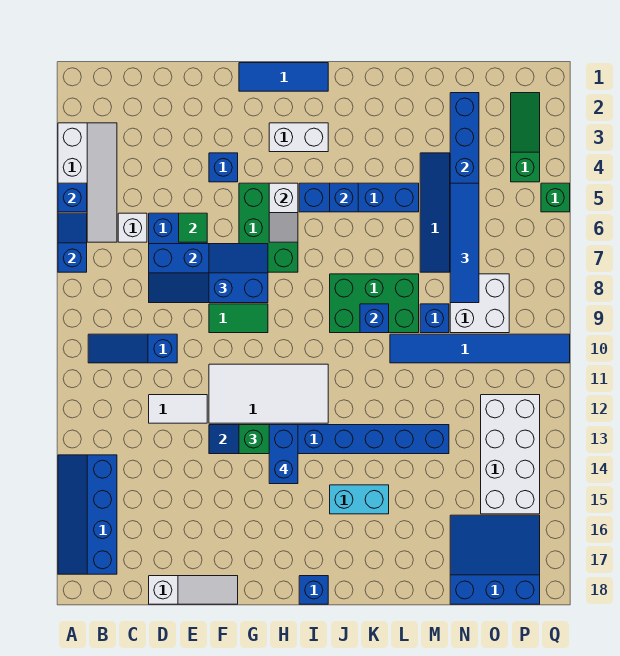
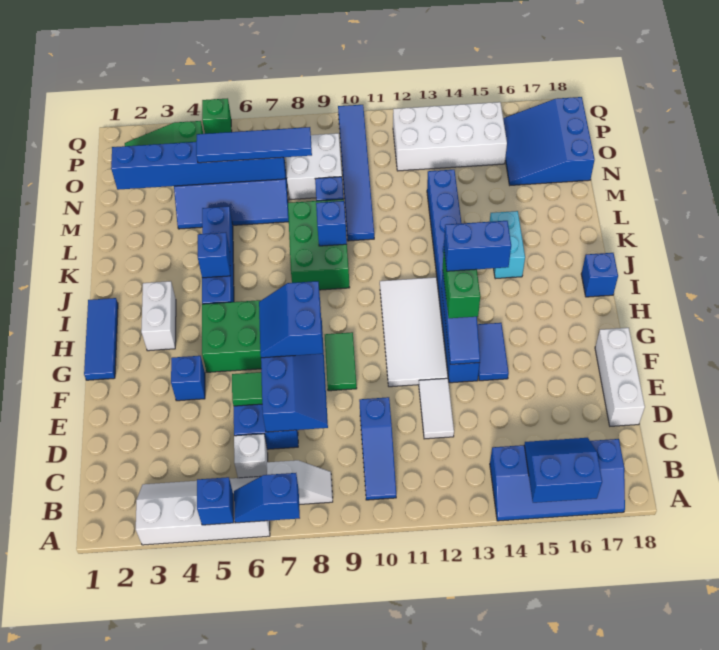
none -> blue slope A15:B16 level 2 top A
white slope D18:F18 level 1 top D -> white brick D18:F18 level 1
none -> blue tile F14:G14 level 1
white slope H5:H6 level 2 top 5 -> white slope B7:B8 level 1 top 7

